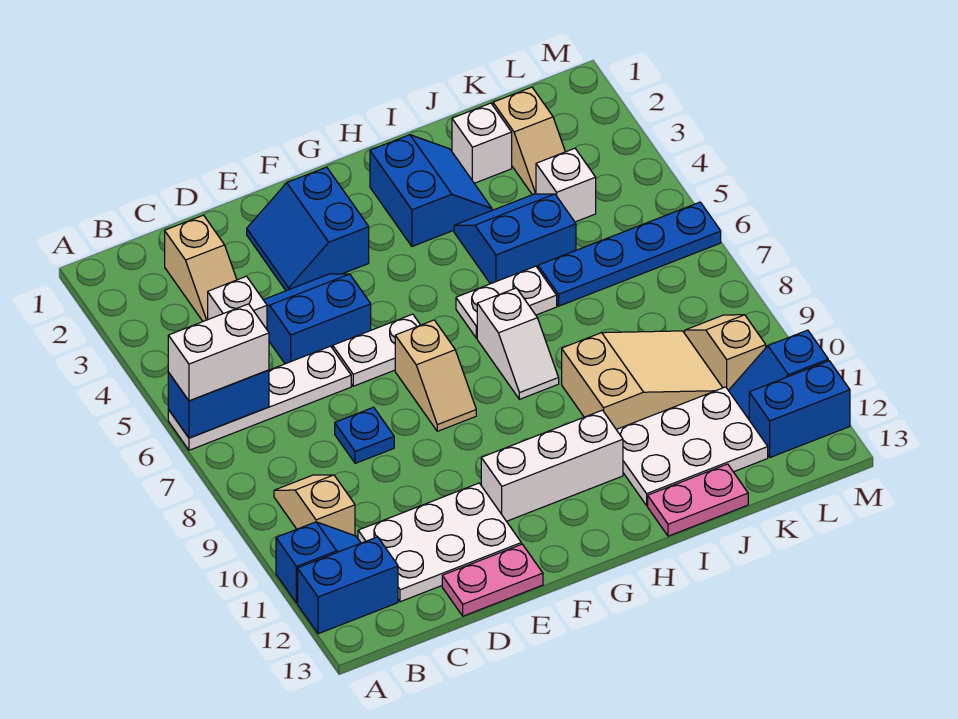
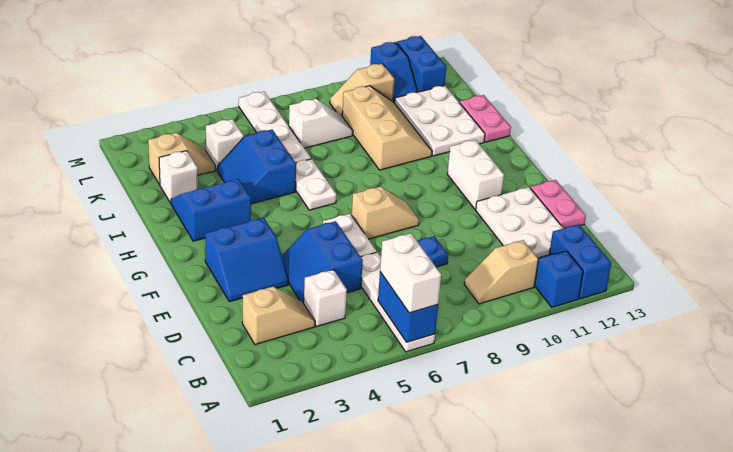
white brick F11:H11 level 1 -> white brick F11:G11 level 1
white slope H7:H8 level 1 top 7 -> white slope K7:K8 level 1 top 7
tan slope I9:K10 level 1 top I -> tan slope I9:K10 level 1 top 9
blue plate J6:M6 level 1 -> white plate J6:M6 level 1

